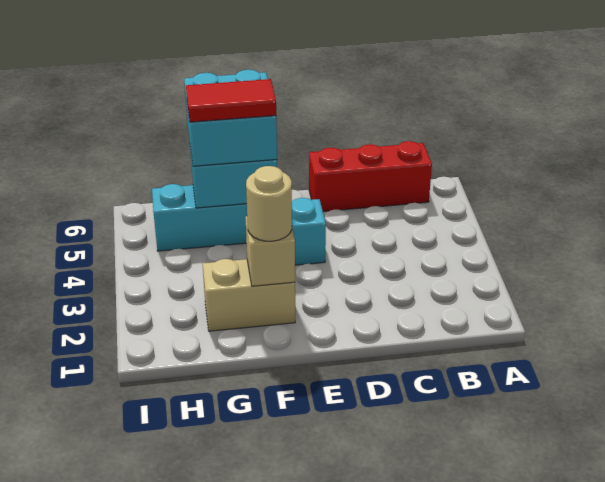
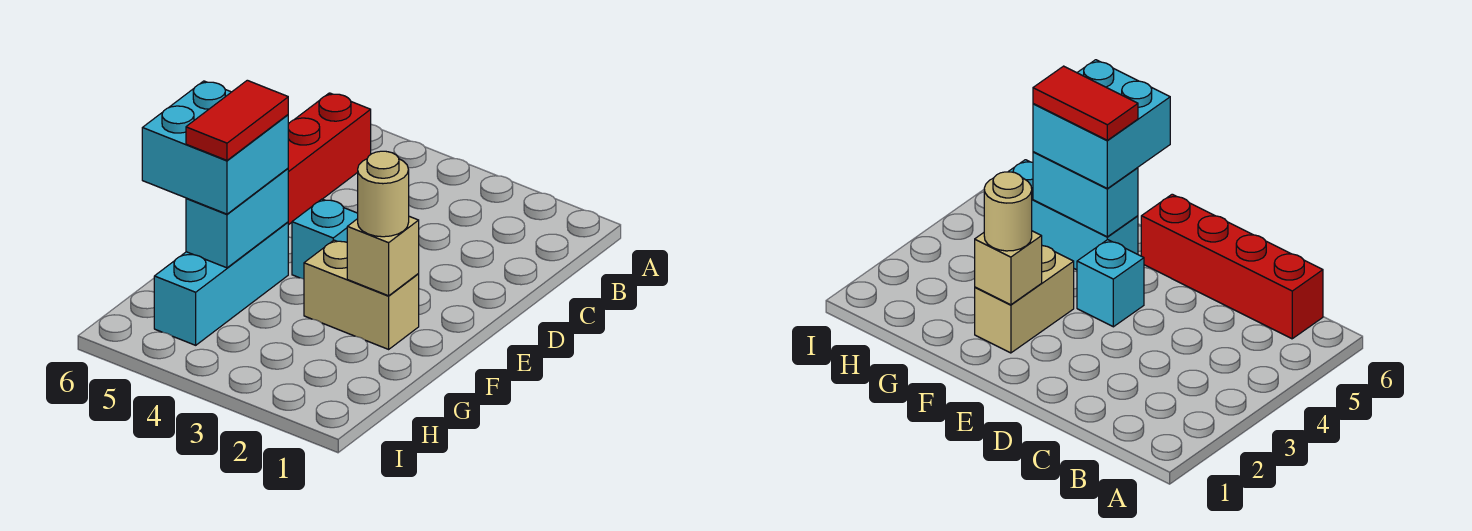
red brick B6:D6 level 1 -> red brick B6:E6 level 1
tan brick F2:G2 level 1 -> tan brick F2:F3 level 1

